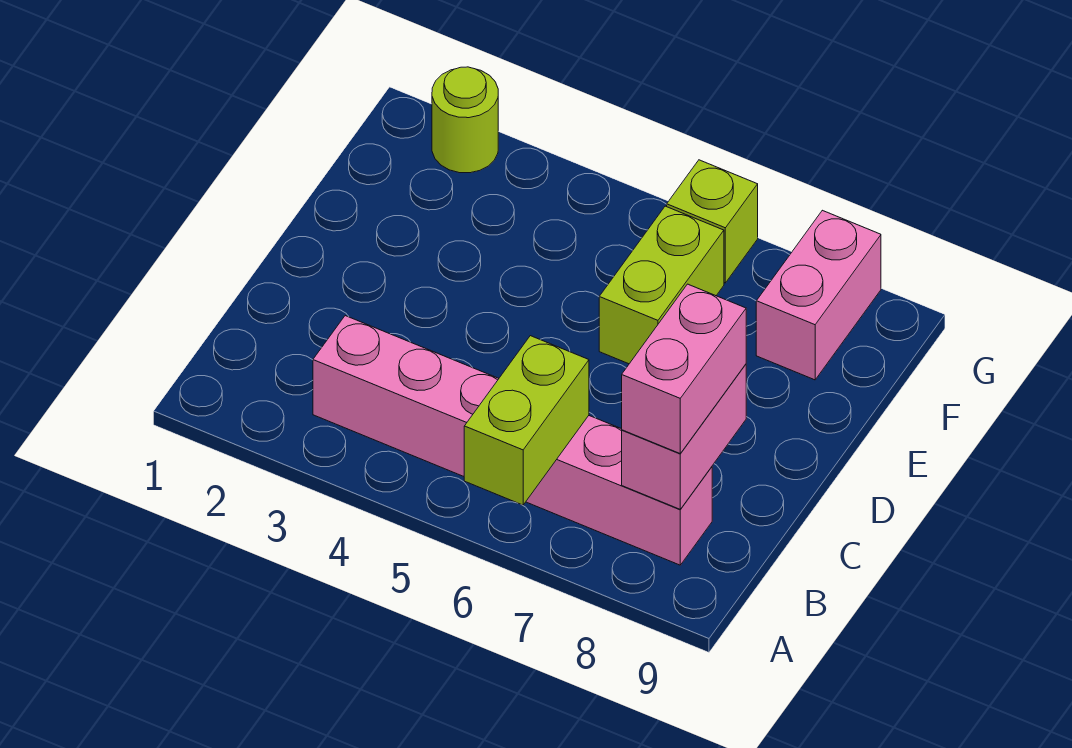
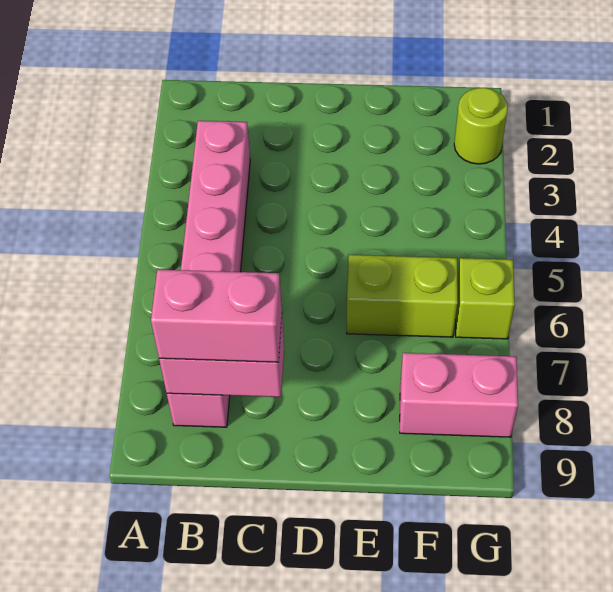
lime brick A6:B6 level 2 -> none

